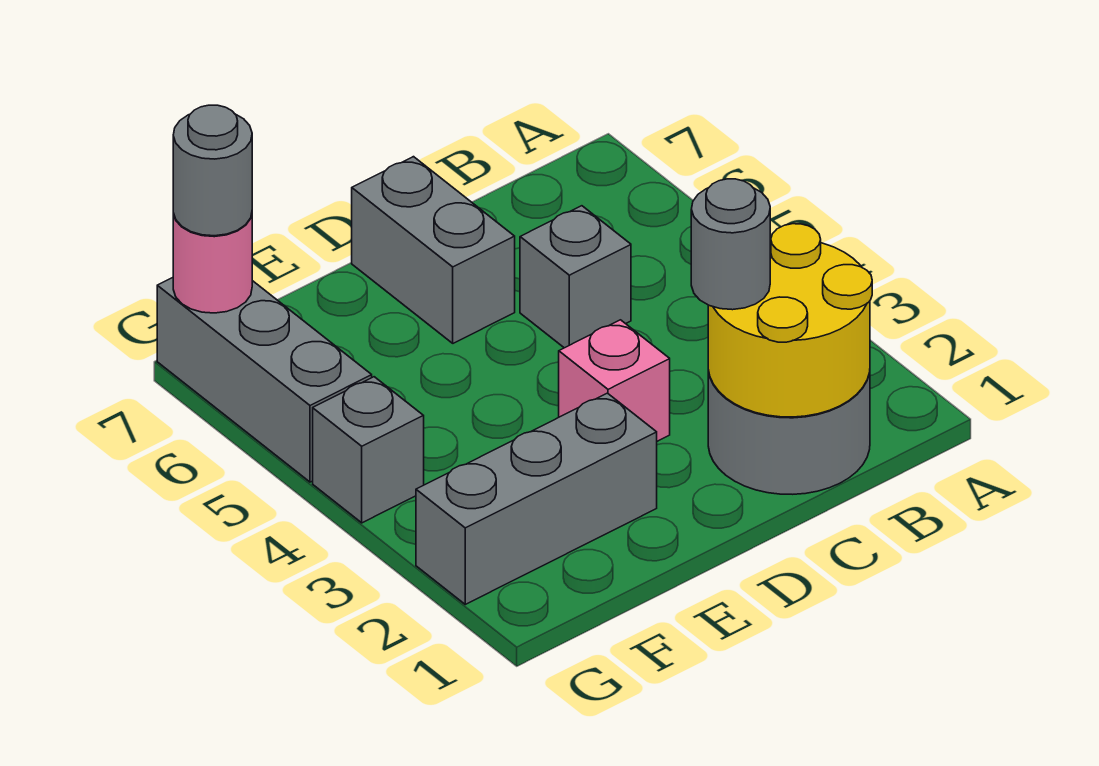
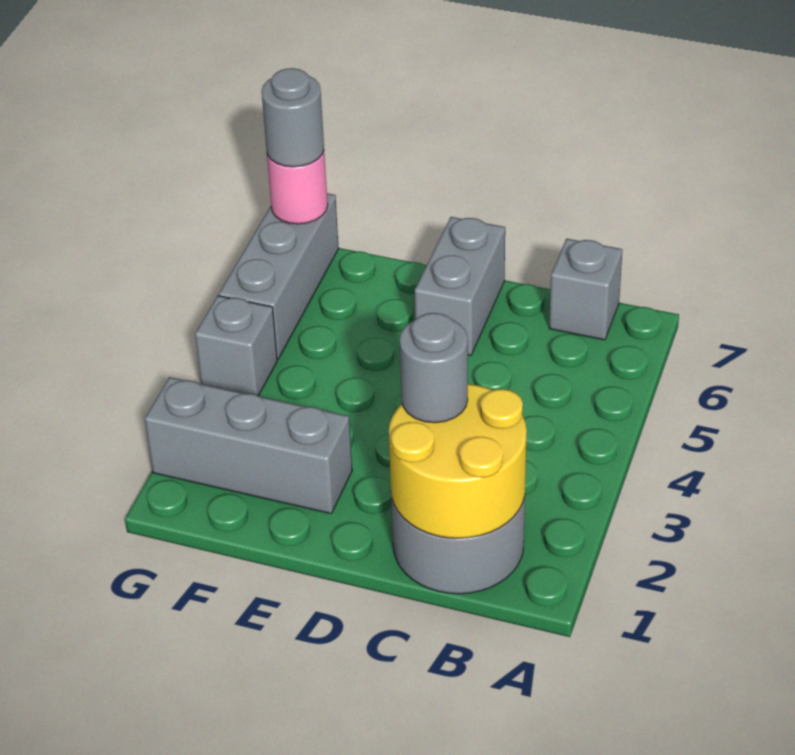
grey brick C5 level 1 -> grey brick B7 level 1
pink brick D3 level 1 -> none

